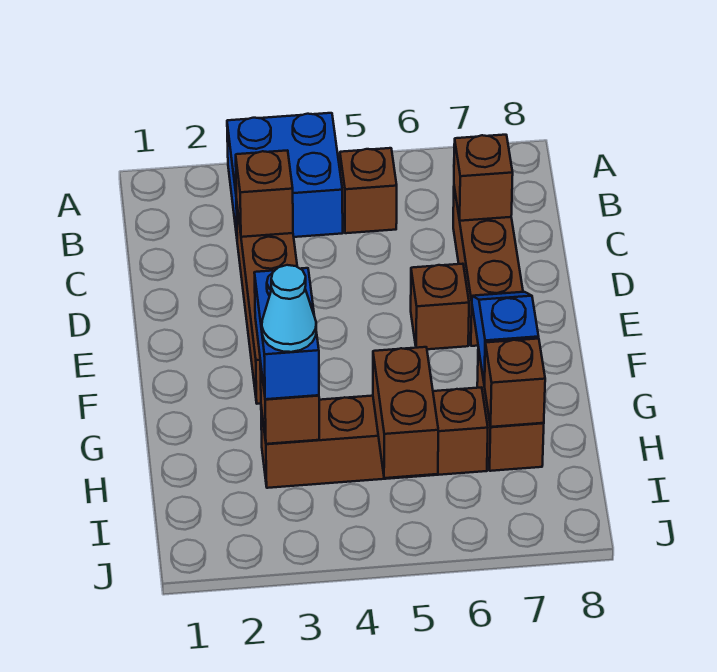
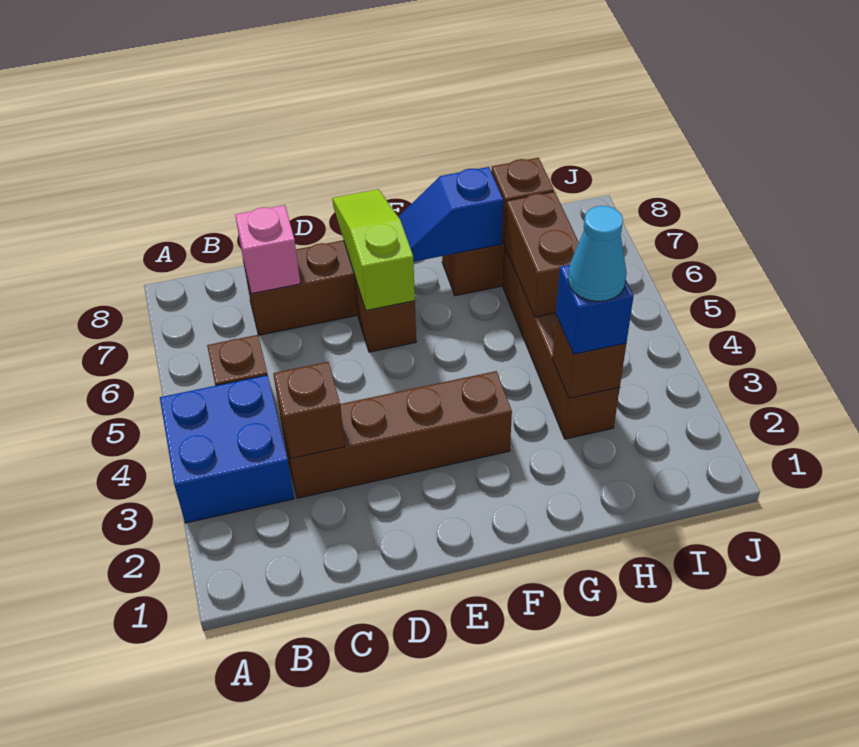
brown brick C7 level 2 -> pink brick C7 level 2
none -> lime slope E6:E8 level 2 top 6
blue brick G3:H3 level 3 -> blue brick H3 level 3
brown brick H5:I5 level 2 -> brown brick H5:H6 level 2

